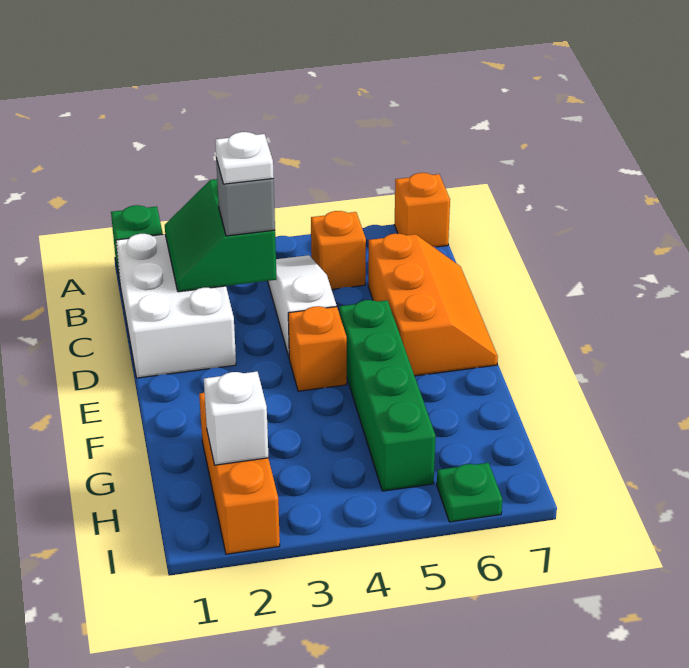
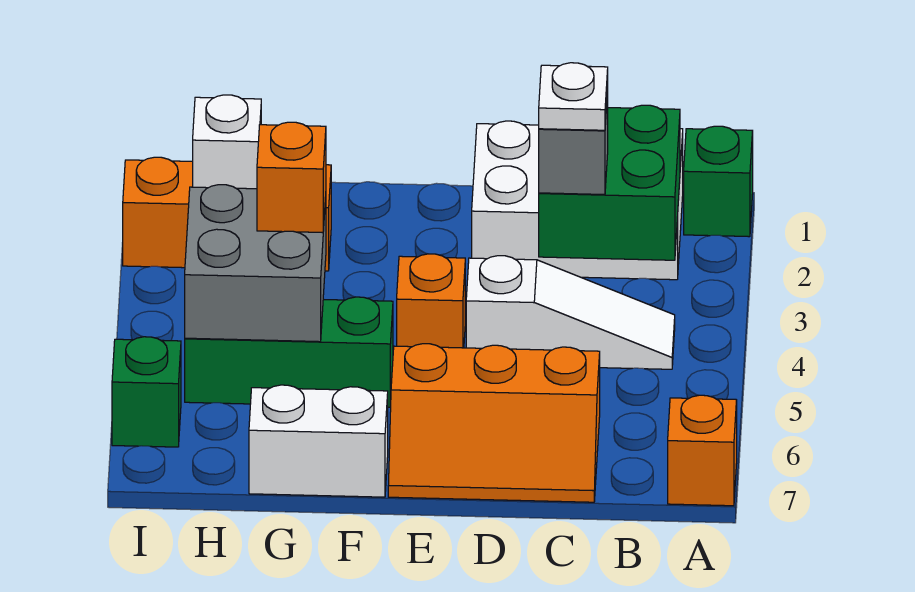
green slope B2:C3 level 2 top 3 -> green brick B2:C3 level 2
orange brick B5 level 1 -> orange brick G4 level 3
green brick E5:H5 level 1 -> green brick F5:H5 level 1
none -> white brick F7:G7 level 1
none -> grey brick G4:H5 level 2
green plate I6 level 1 -> green brick I6 level 1

